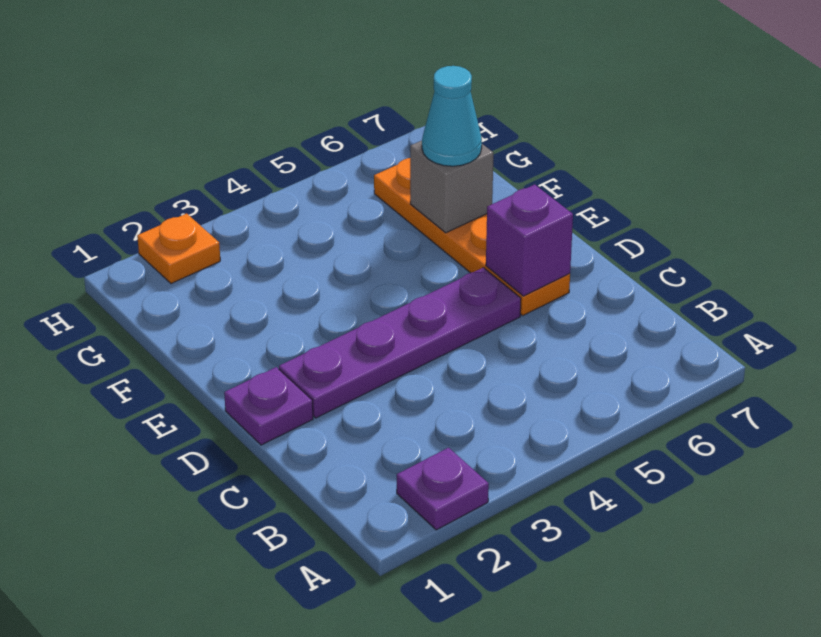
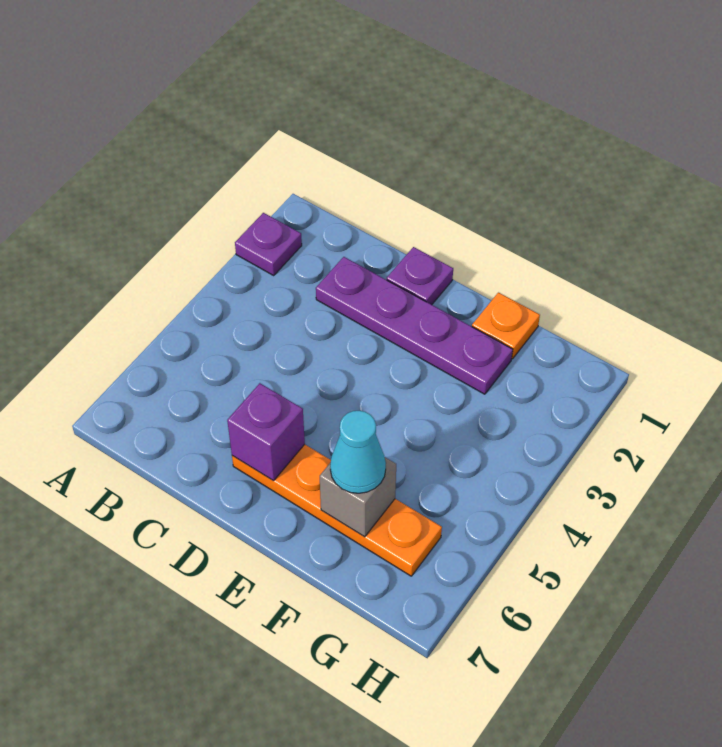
purple plate D2:D5 level 1 -> purple plate C2:F2 level 1
orange plate H2 level 1 -> orange plate F1 level 1

